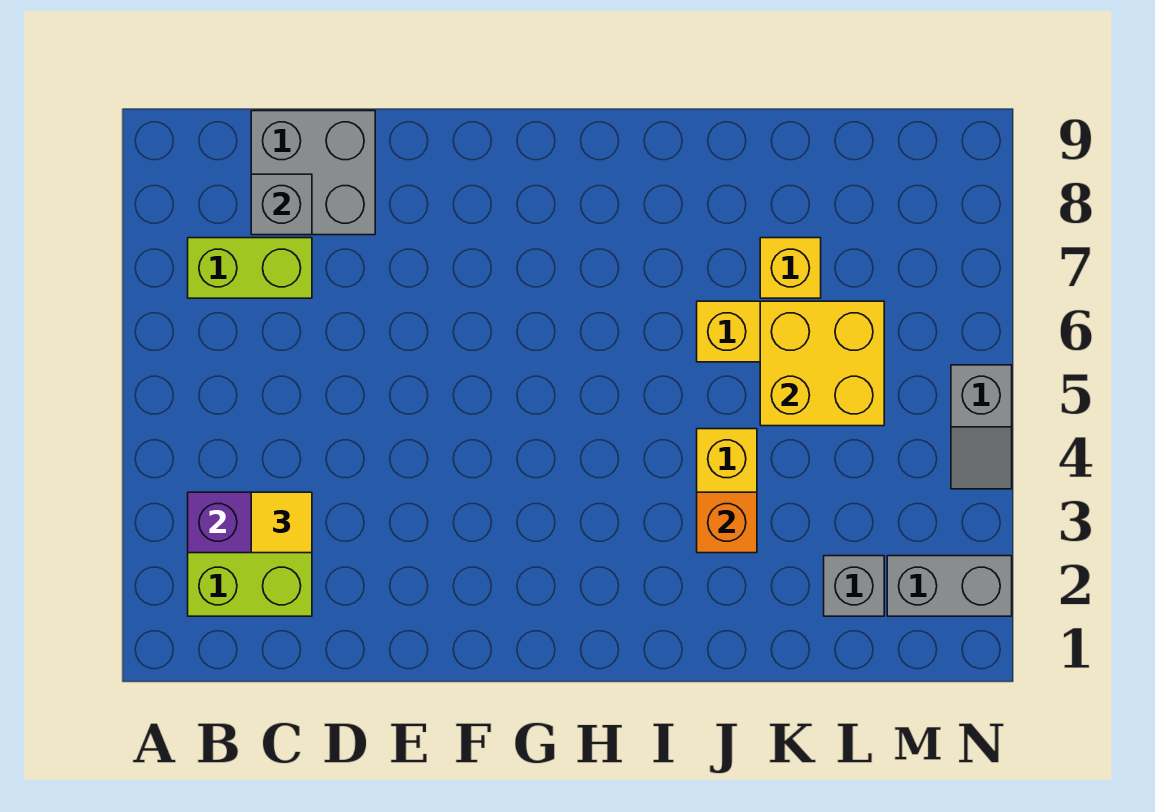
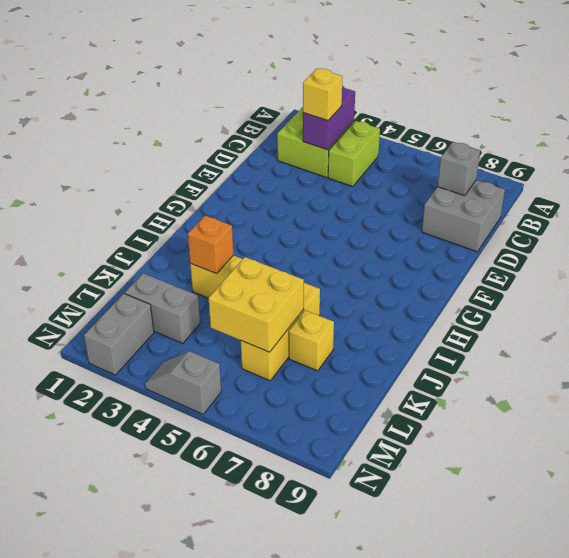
lime brick B7:C7 level 1 -> lime brick B4:C4 level 1
yellow tile C3 level 3 -> yellow brick C3 level 3
grey brick L2 level 1 -> grey brick L2:L3 level 1

